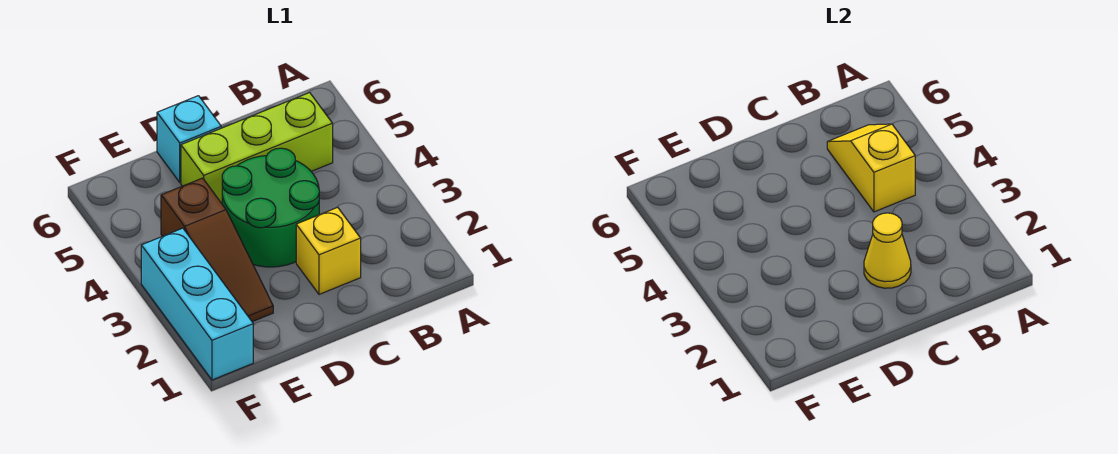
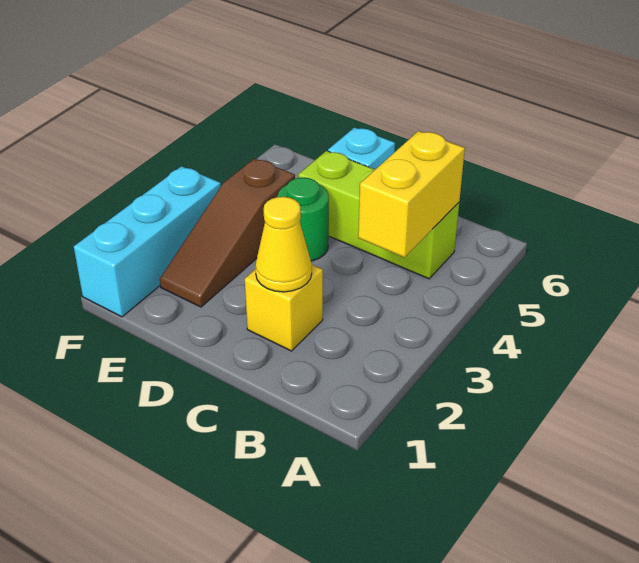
yellow slope B4:B5 level 2 top 4 -> yellow brick B4:B5 level 2
green round brick C3:D4 level 1 -> green round brick D4 level 1

